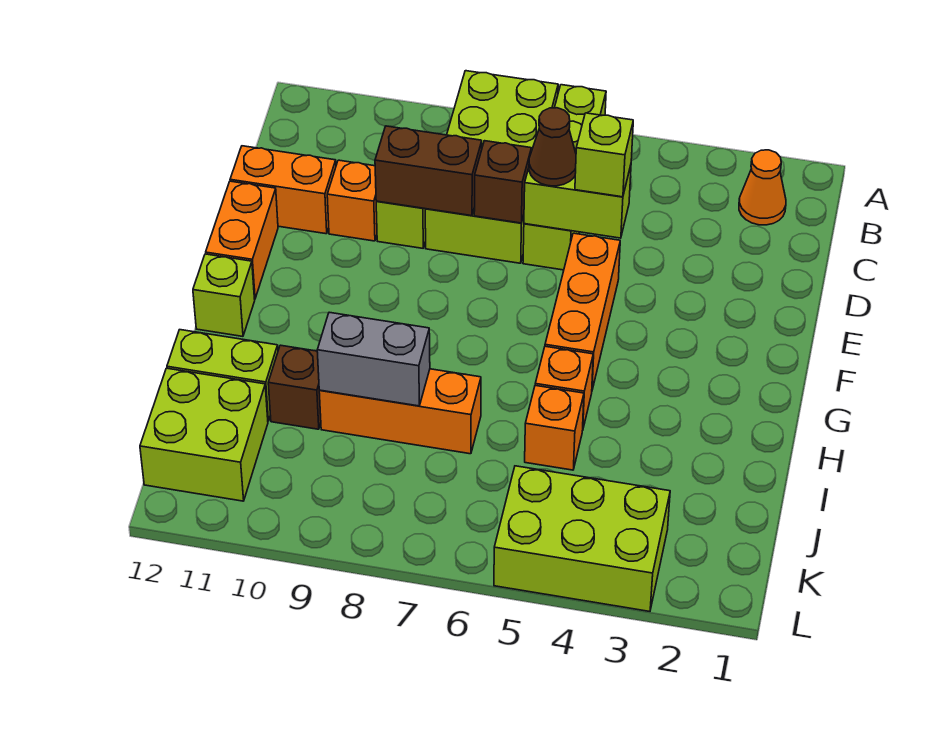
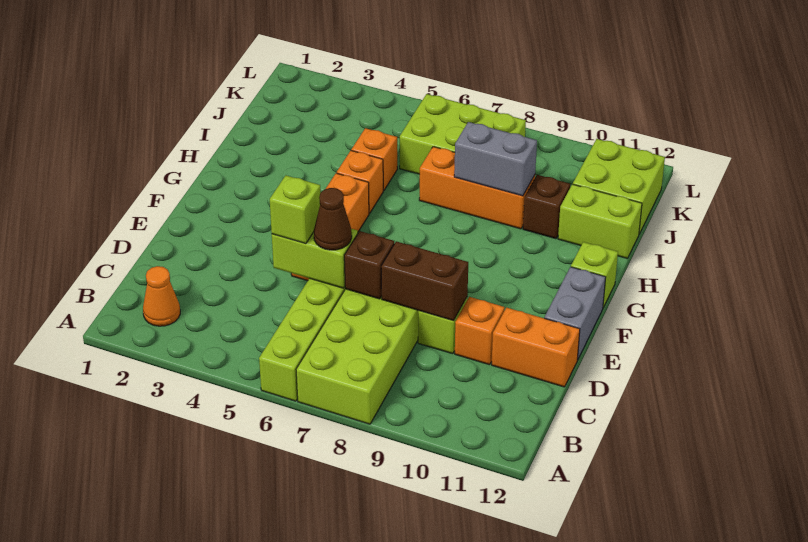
orange brick E12:F12 level 1 -> grey brick E12:F12 level 1
lime brick K3:L5 level 1 -> lime brick J6:K8 level 1

